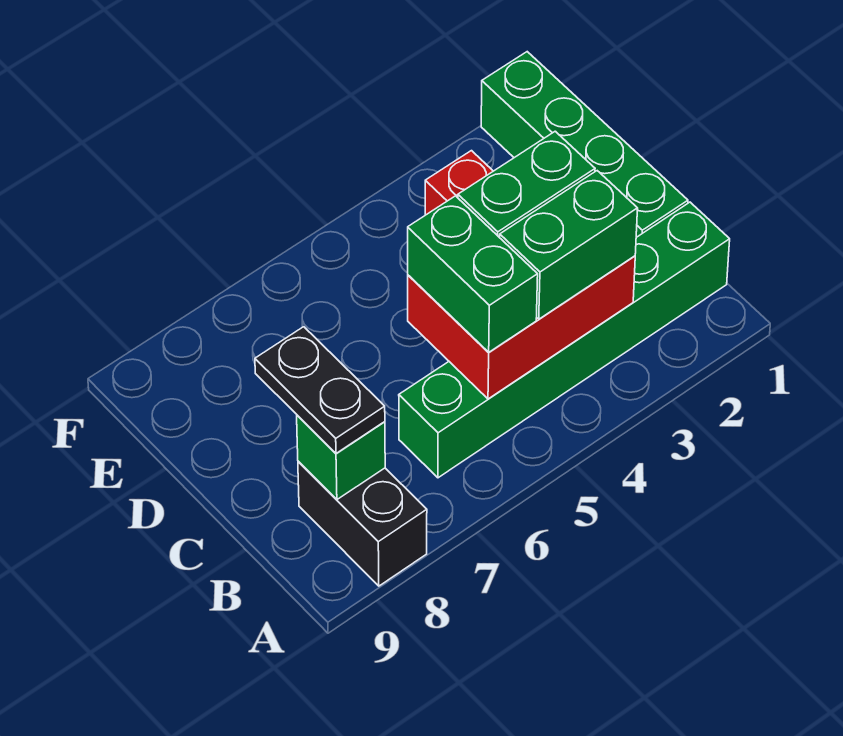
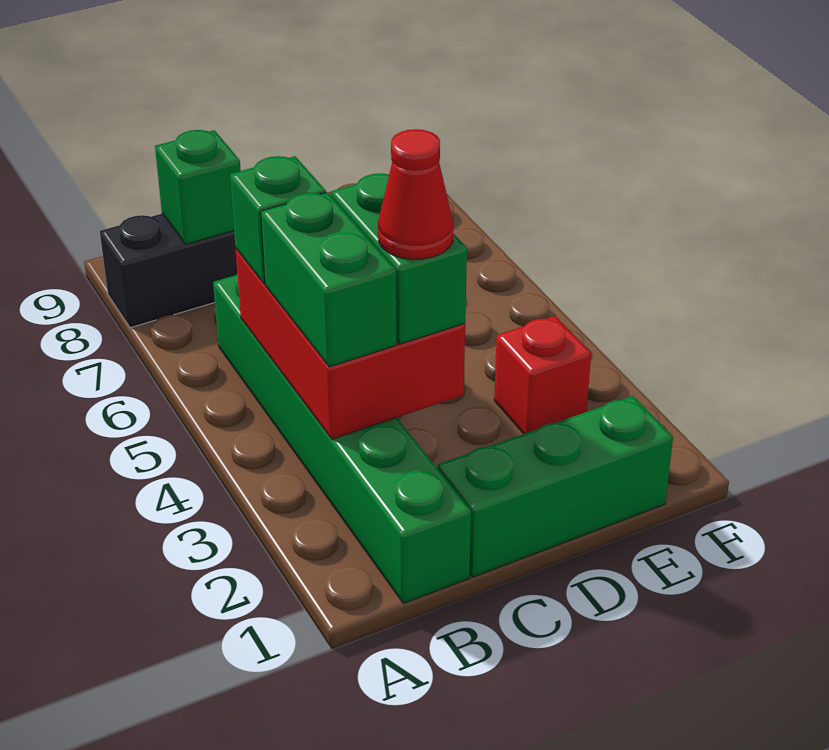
green brick B5:C5 level 3 -> green brick B5 level 3
black plate B8:C8 level 3 -> none
green brick C1:F1 level 1 -> green brick C1:E1 level 1
none -> red cone C3 level 4

